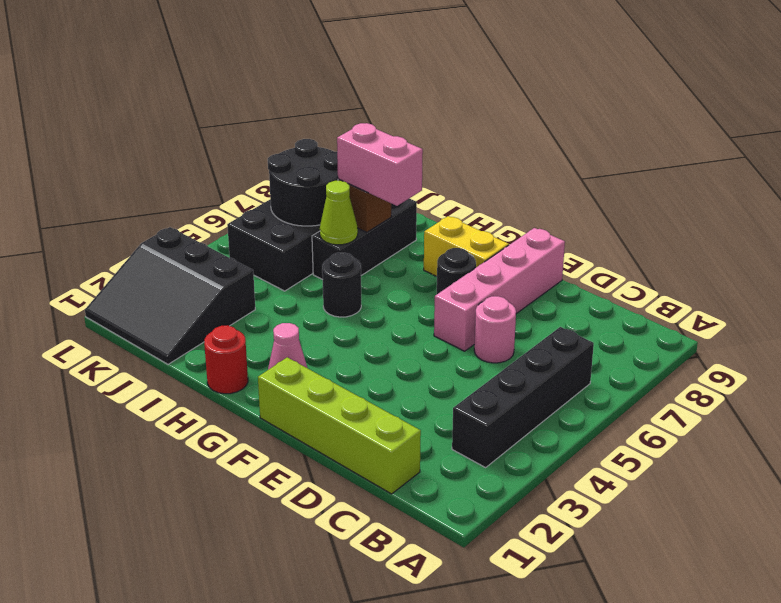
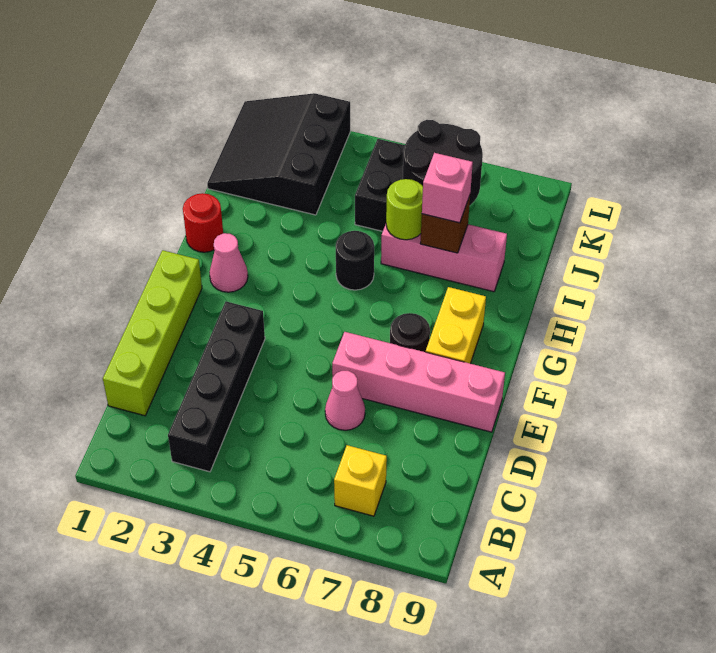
black brick B3:B6 level 1 -> black brick B3:E3 level 1
none -> yellow brick B7 level 1
pink round brick D6 level 1 -> pink cone D6 level 1
pink brick H7:I7 level 3 -> pink brick I7 level 3
black brick I6:I8 level 1 -> pink brick I6:I8 level 1
lime cone I6 level 2 -> lime round brick I6 level 2

